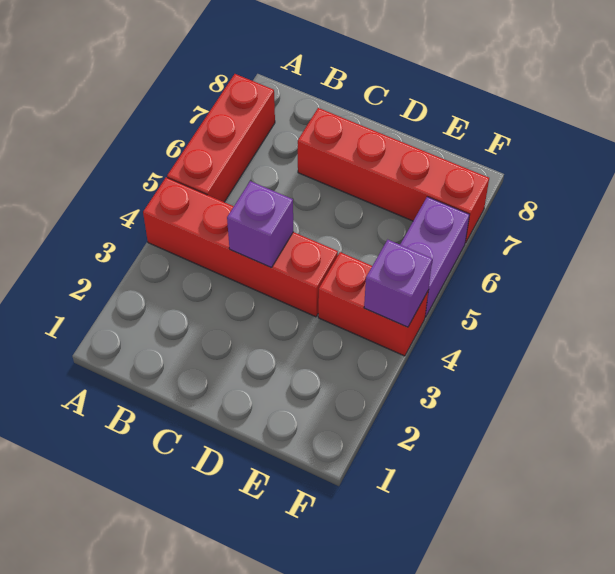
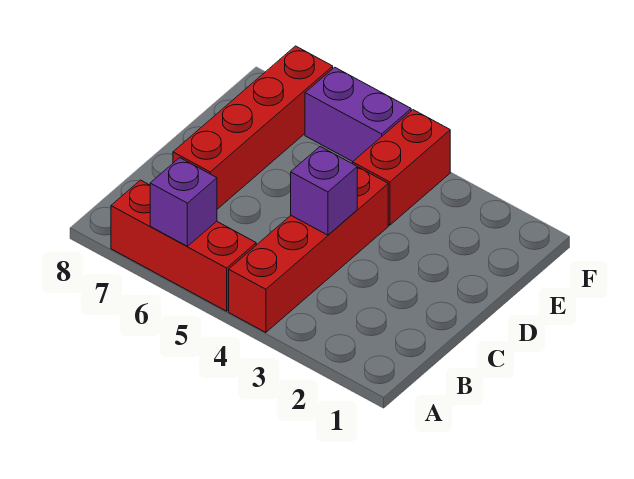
purple brick F4 level 2 -> purple brick A6 level 2

